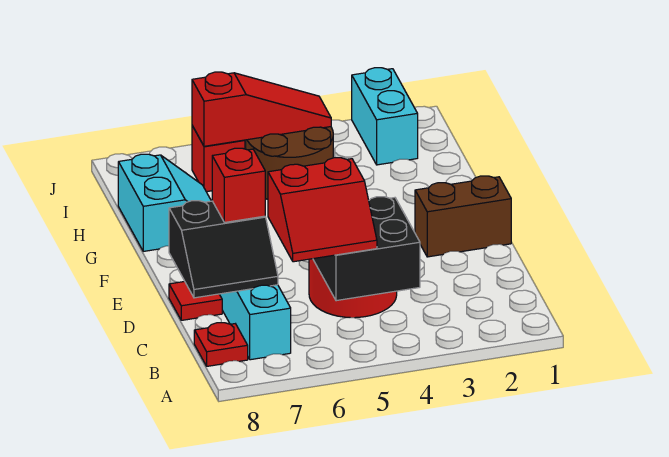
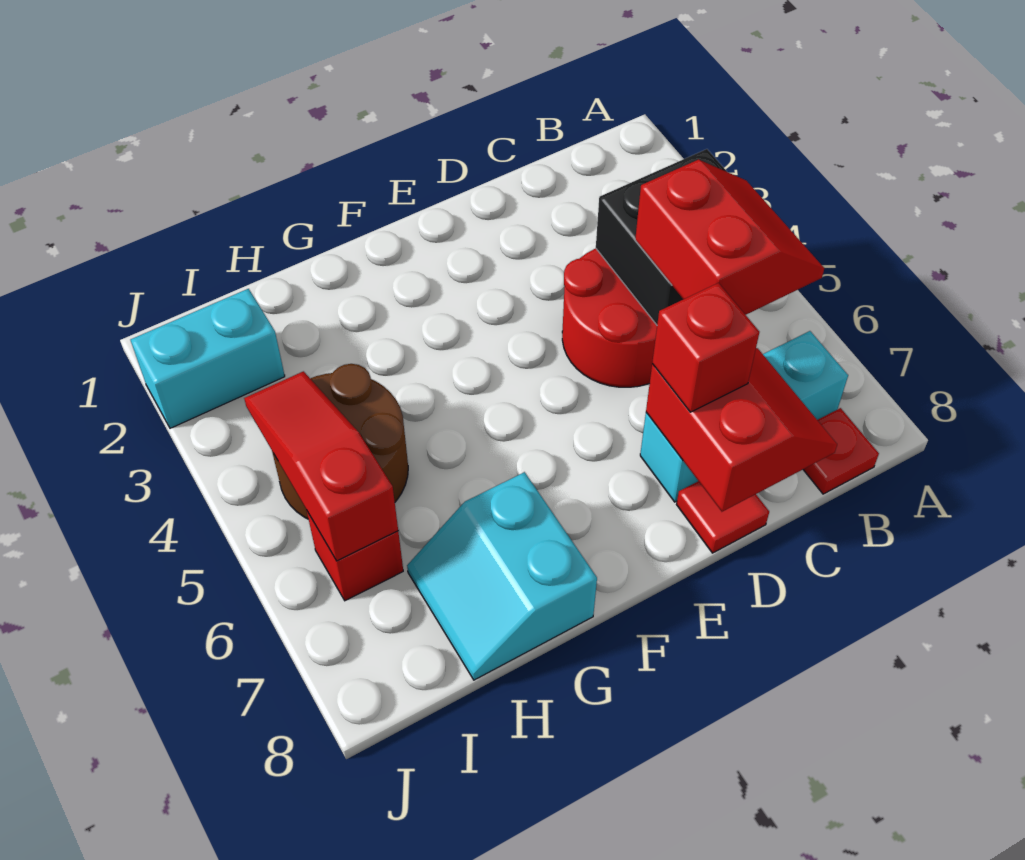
black slope C7:D8 level 2 top D -> red slope C7:D8 level 2 top D
brown brick E1:E2 level 1 -> none
cyan slope G7:H8 level 1 top 8 -> cyan slope G7:H8 level 1 top G

